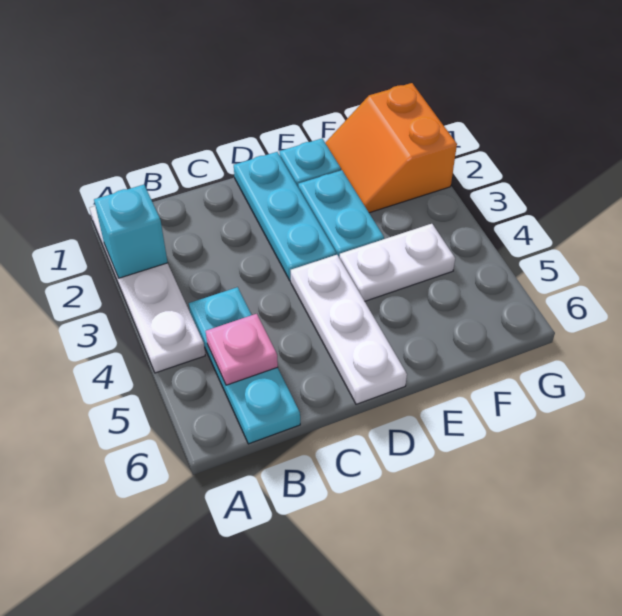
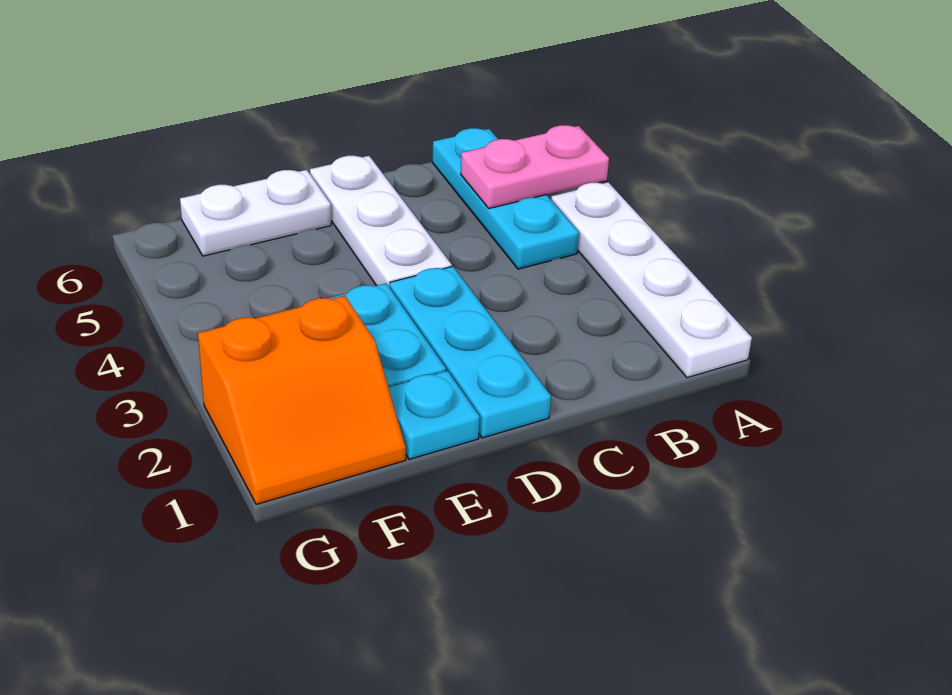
cyan brick A2 level 2 -> none
pink plate B5 level 2 -> pink plate A5:B5 level 2
white plate E4:F4 level 1 -> white plate E6:F6 level 1
orange slope F1:G2 level 1 top G -> orange slope F1:G2 level 1 top 2

